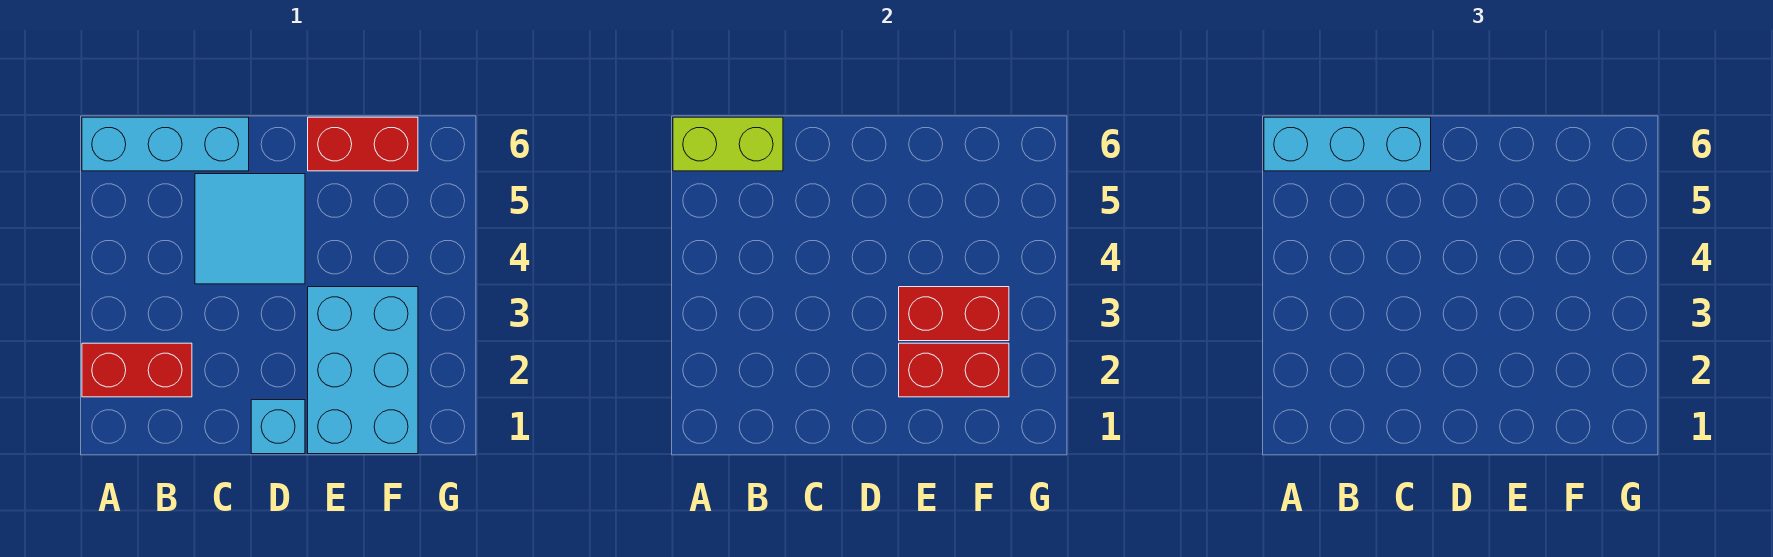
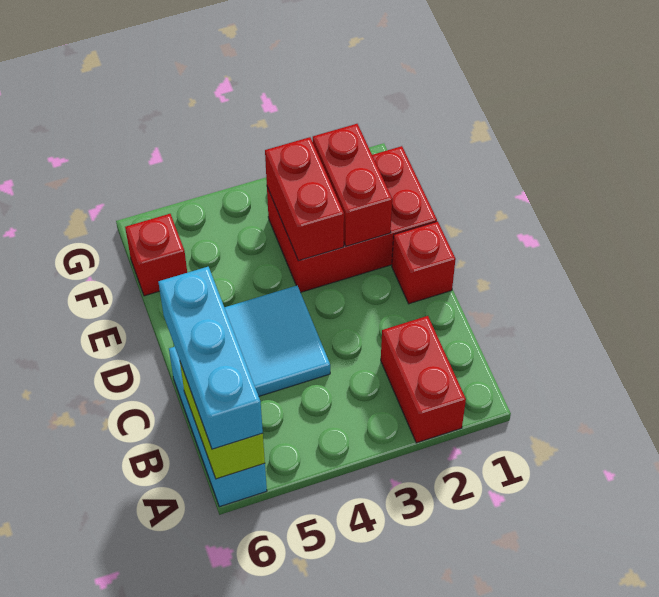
cyan brick D1 level 1 -> red brick D1 level 1
cyan brick E1:F3 level 1 -> red brick E1:F3 level 1
red brick E6:F6 level 1 -> red brick F6 level 1

